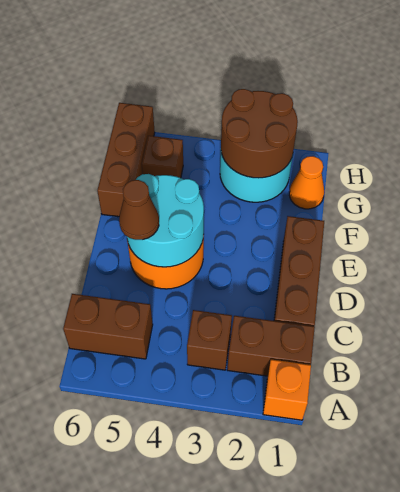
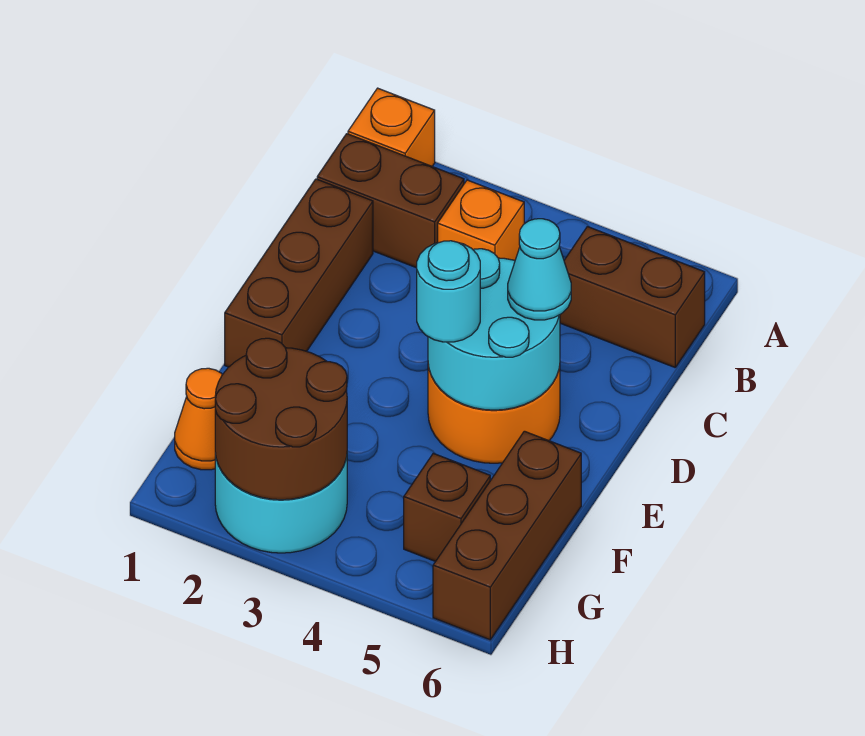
brown brick B3 level 1 -> orange brick B3 level 1
brown cone D5 level 3 -> cyan cone D5 level 3
none -> cyan round brick E4 level 3

